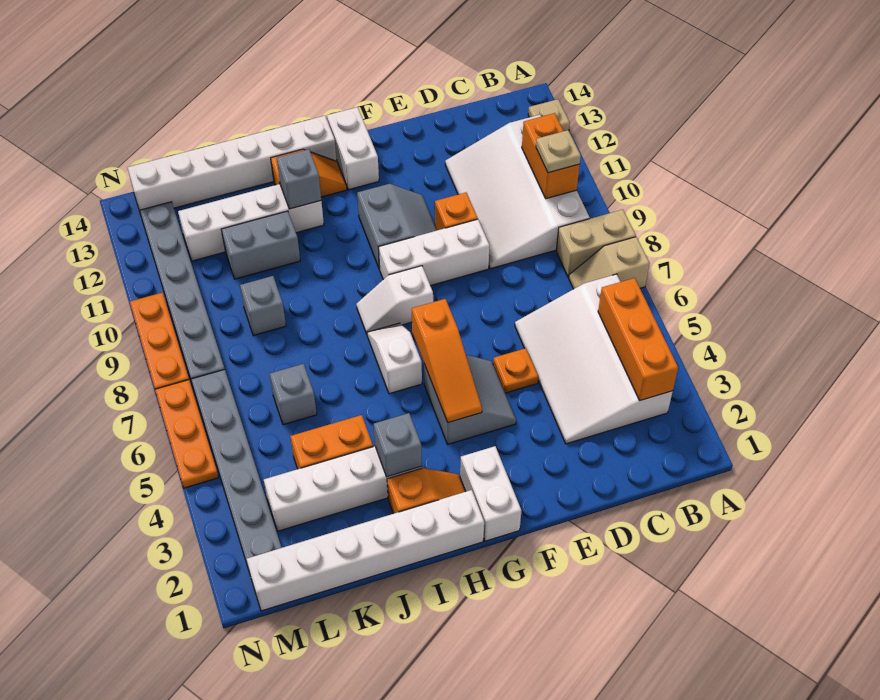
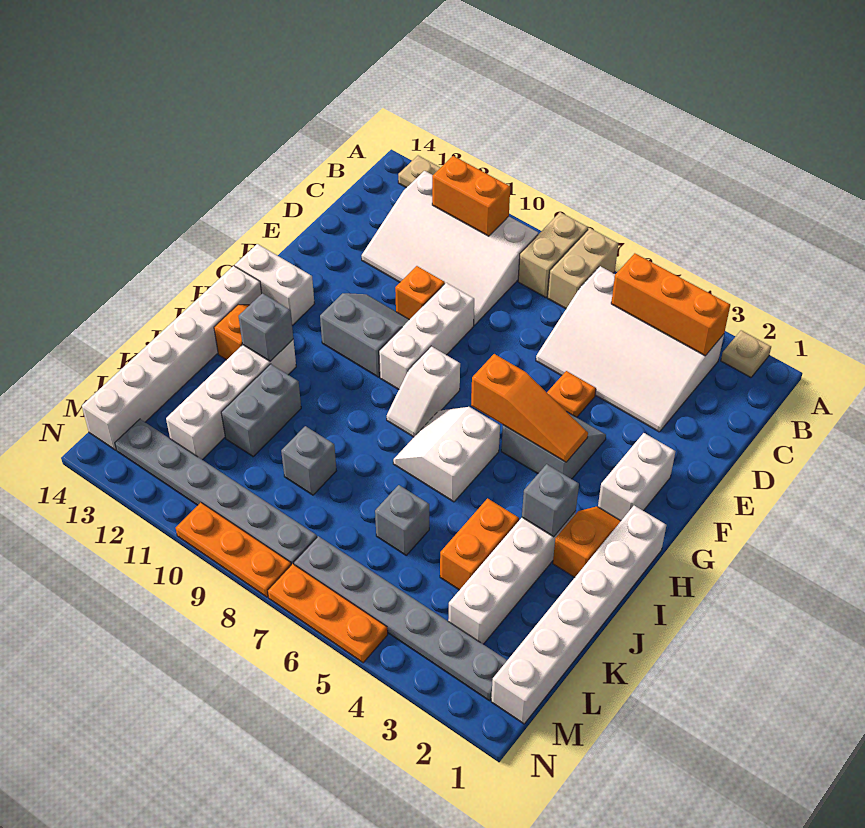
tan slope A7:B7 level 1 top A -> tan brick A7:B7 level 1
tan plate B10 level 3 -> tan plate A2 level 1
white brick G1:G2 level 1 -> white brick F2:G2 level 1
white slope H6:H7 level 1 top 6 -> white slope H6:I7 level 1 top 6

